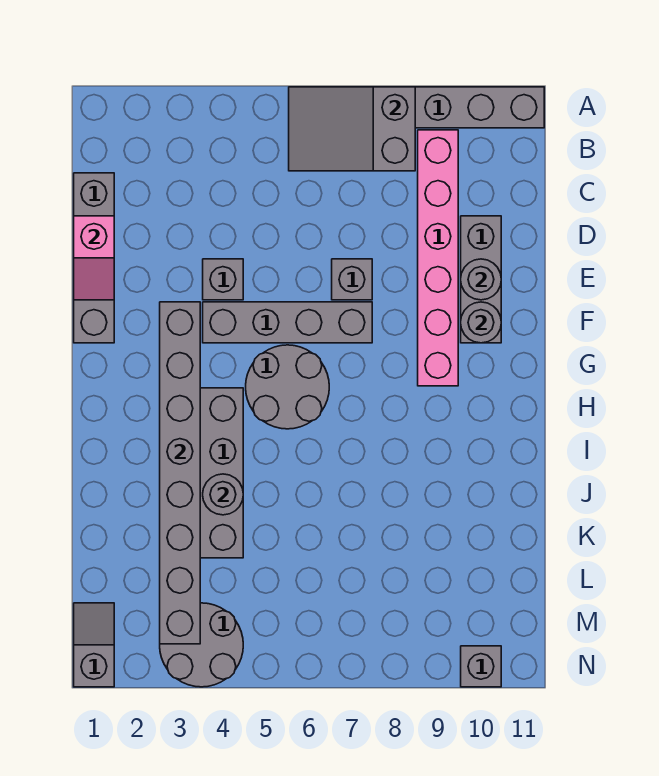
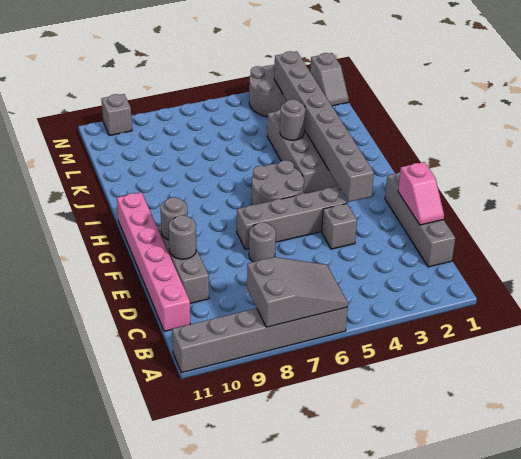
pink brick B9:G9 level 1 -> pink brick C11:H11 level 1
pink slope D1:E1 level 2 top D -> pink slope D1:E1 level 2 top E
grey brick E7 level 1 -> grey round brick E7 level 1

